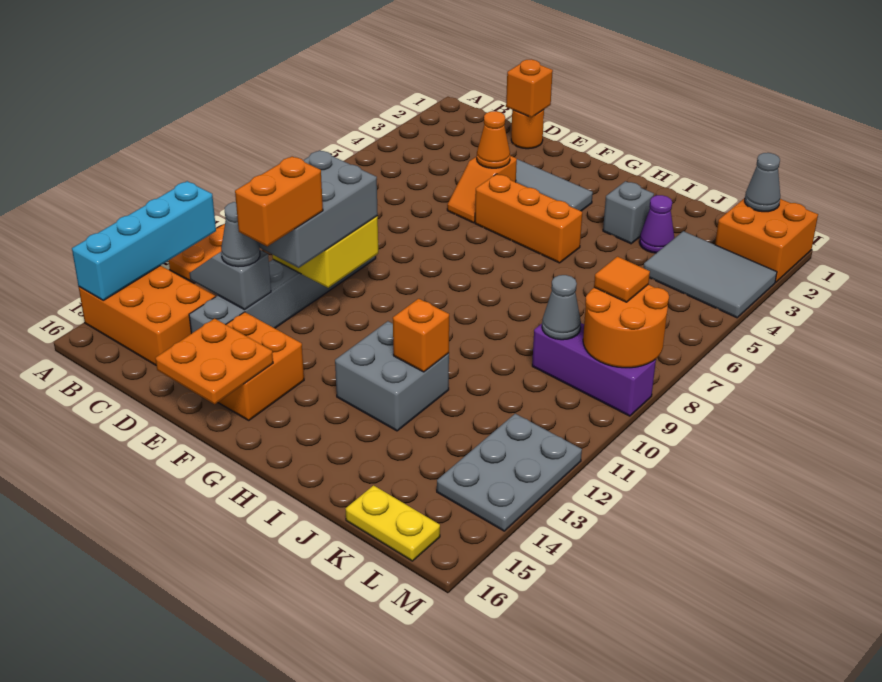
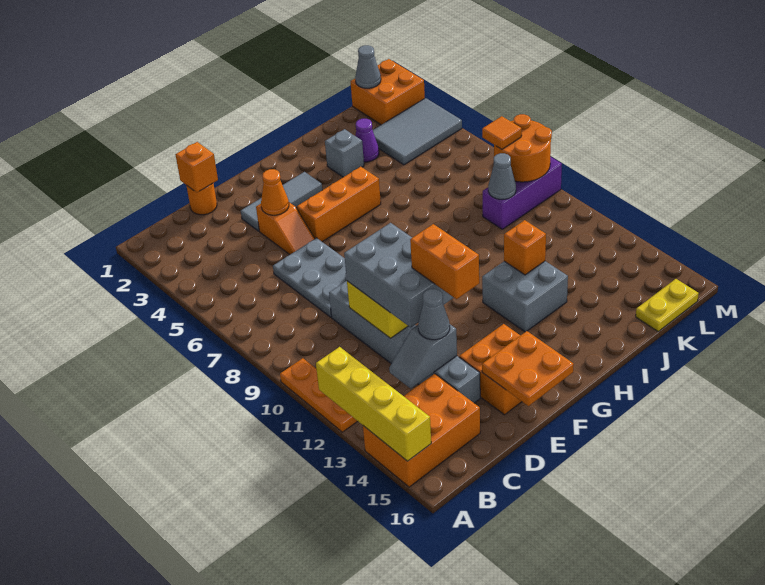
cyan brick A12:A15 level 2 -> yellow brick A12:A15 level 2
grey plate L12:M14 level 1 -> grey plate D6:E8 level 1

